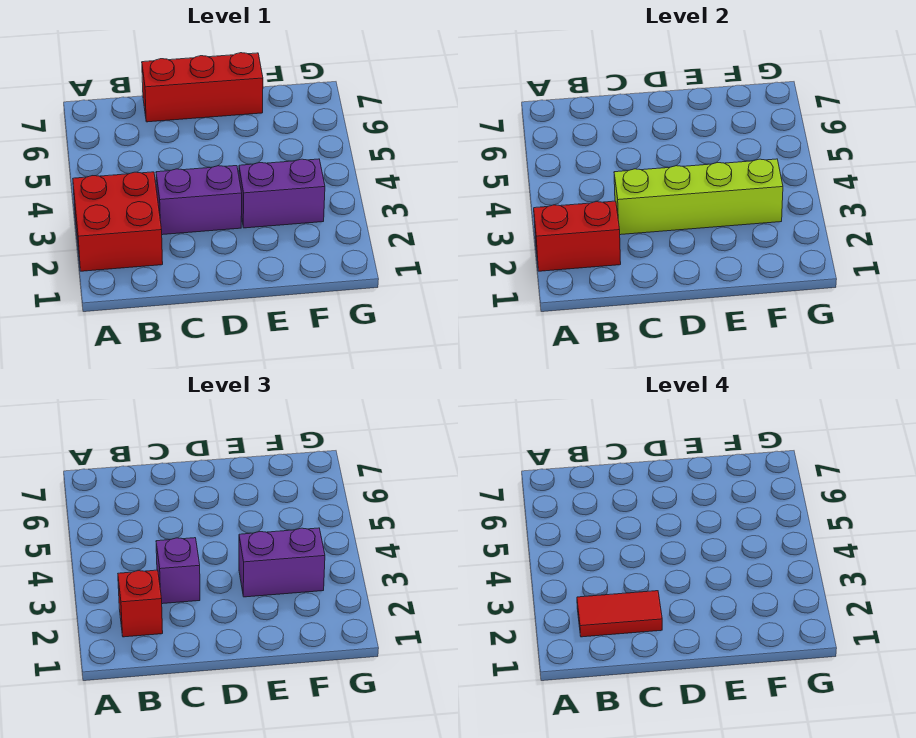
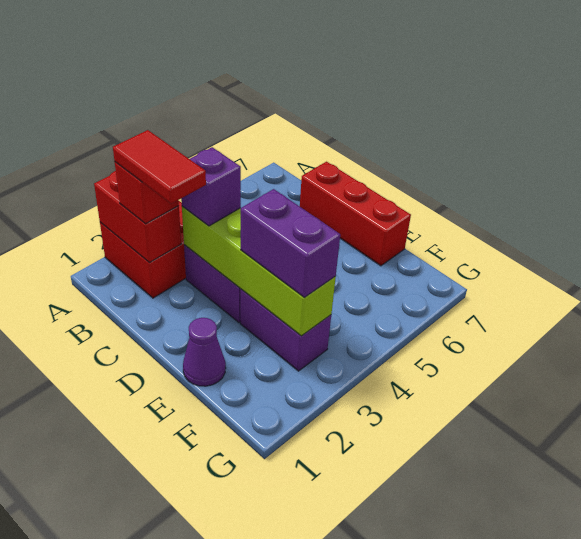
none -> purple cone E1 level 1

